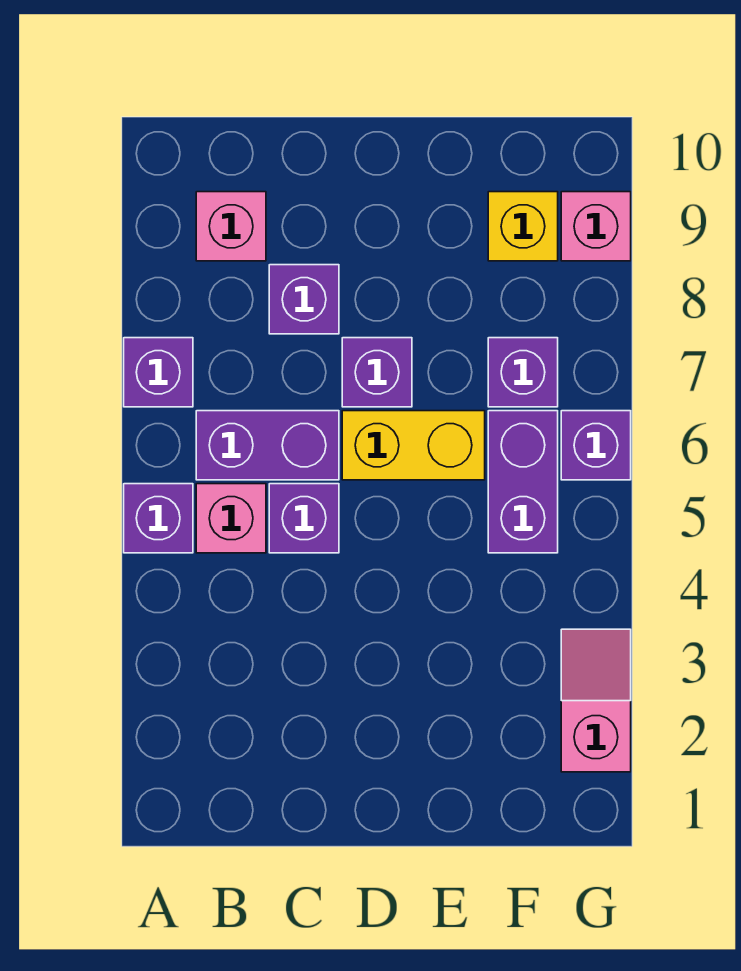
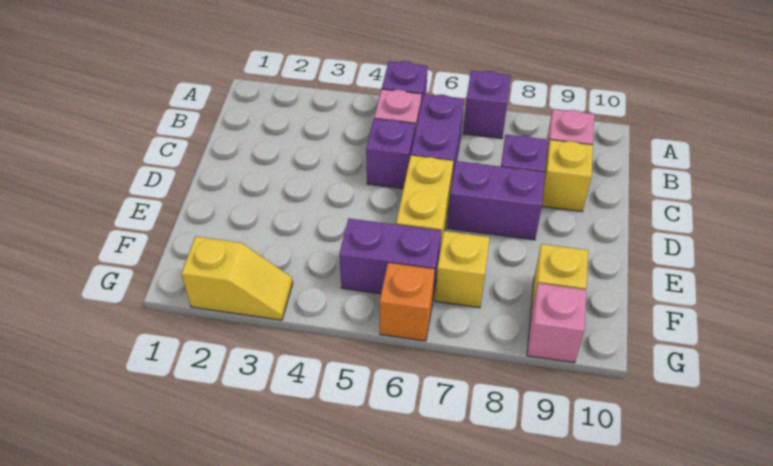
none -> yellow brick C9 level 1
purple brick D7 level 1 -> purple brick D7:D8 level 1
purple brick F7 level 1 -> yellow brick F7 level 1
pink slope G2:G3 level 1 top 2 -> yellow slope G2:G3 level 1 top 2
purple brick G6 level 1 -> orange brick G6 level 1

